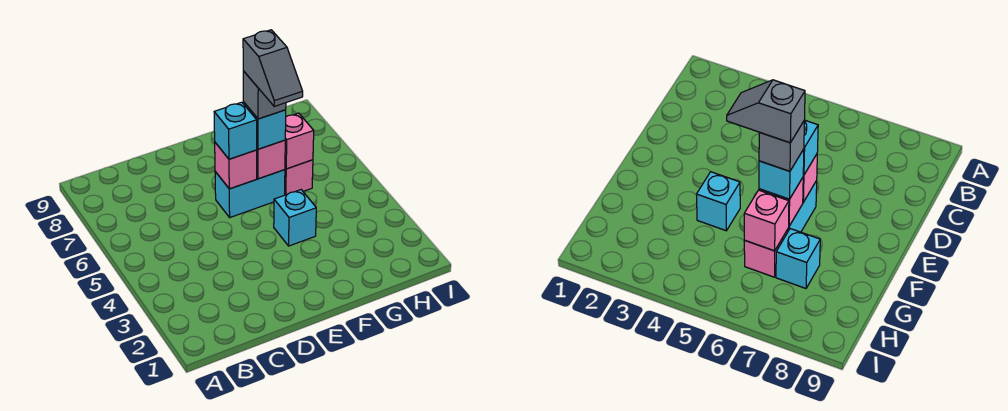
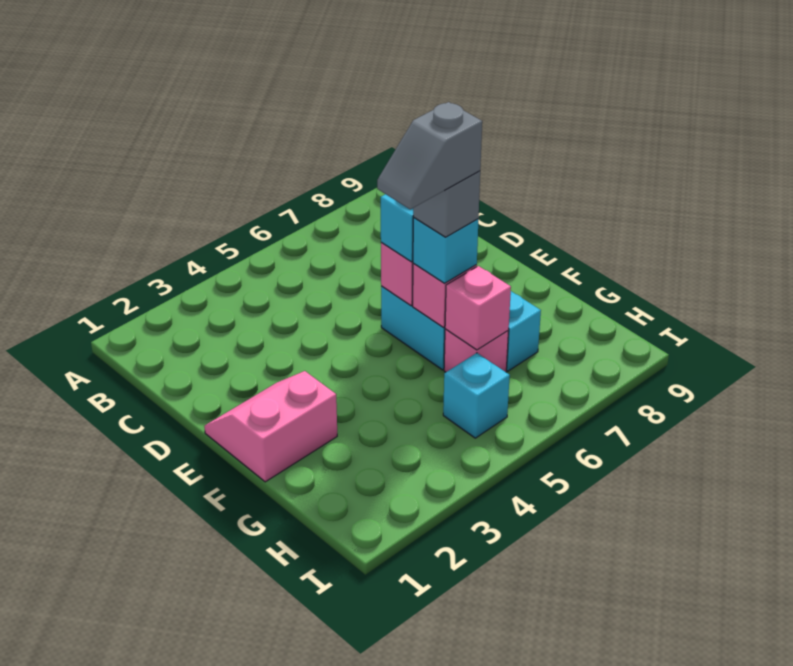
none -> pink slope E1:F2 level 1 top F
cyan brick F4 level 1 -> cyan brick H5 level 1

